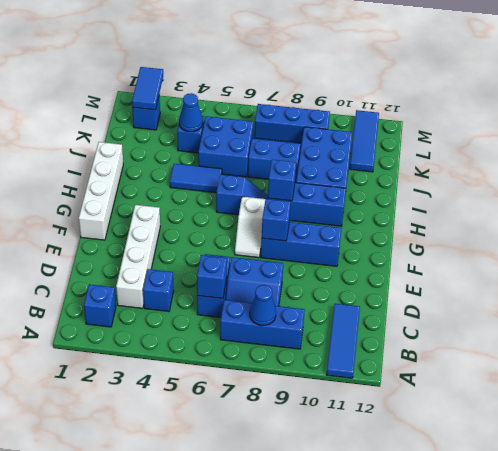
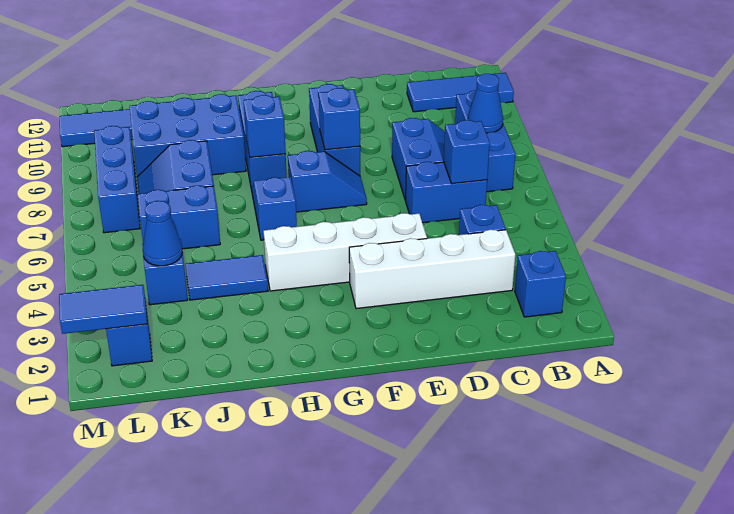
white brick F1:I1 level 1 -> white brick E4:H4 level 1
white slope F7:G7 level 1 top G -> blue slope F7:G7 level 1 top G
blue tile I4:I5 level 1 -> blue tile I4:J4 level 1
blue brick J5:K6 level 1 -> blue brick J6:K6 level 1

